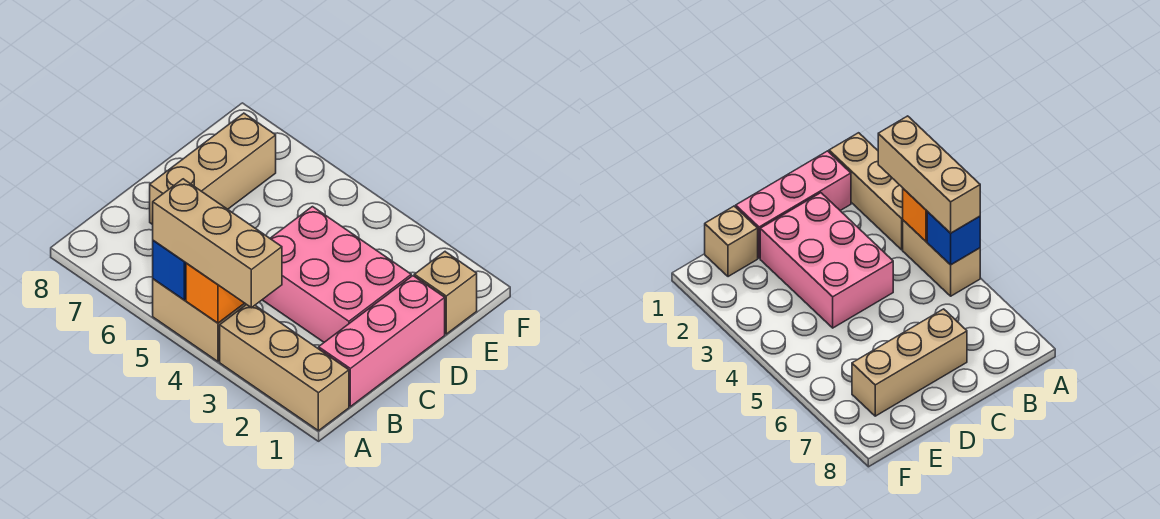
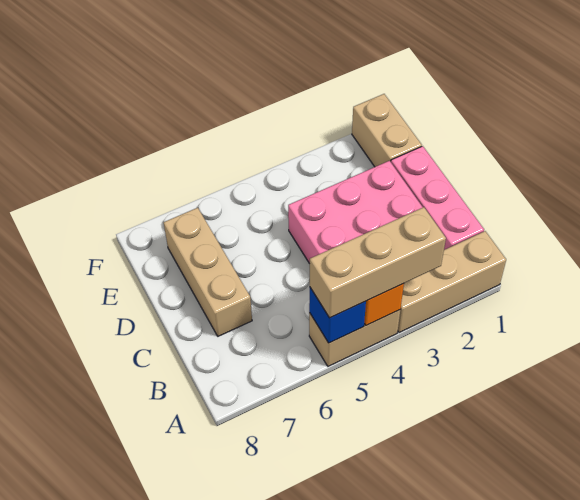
tan brick E1 level 1 -> tan brick E1:F1 level 1

